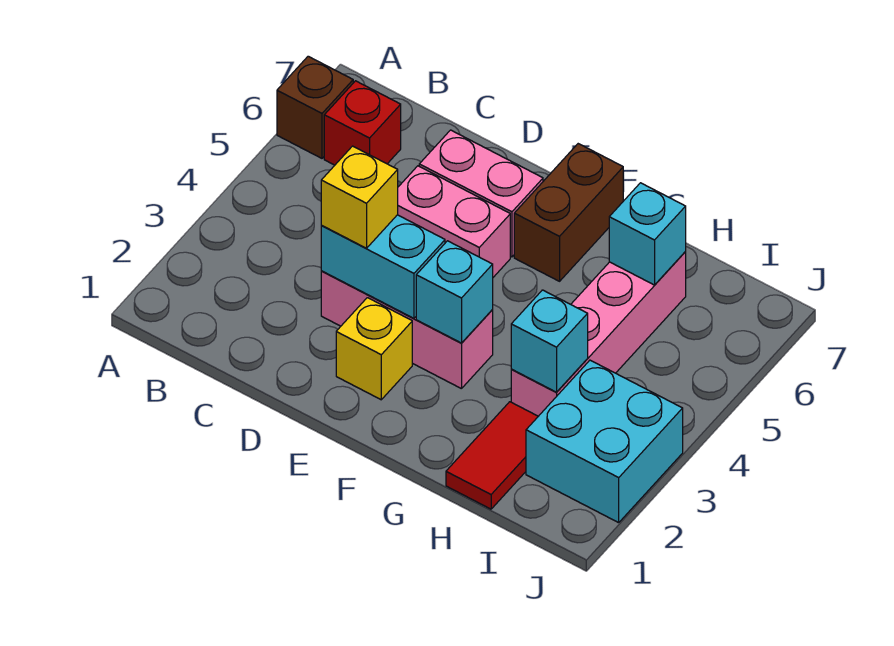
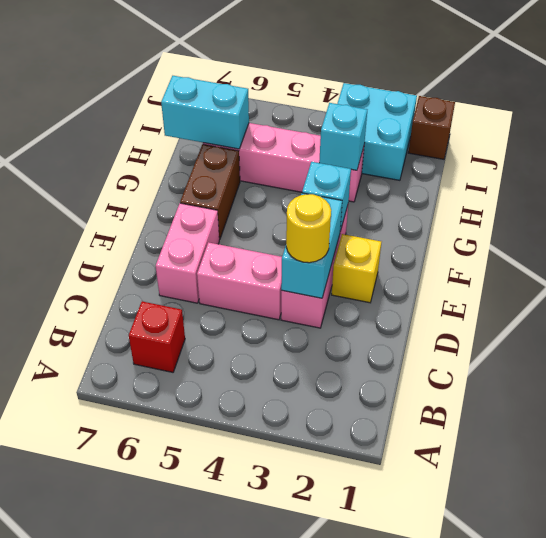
brown brick A6 level 1 -> brown brick J1 level 1
yellow brick D3 level 3 -> yellow round brick D3 level 3
pink brick D5:E5 level 1 -> pink brick D4:D5 level 1
brown brick F6:F7 level 1 -> brown brick F6:G6 level 1
red tile H1:H2 level 1 -> none
cyan brick H6 level 2 -> cyan brick H6:H7 level 2

